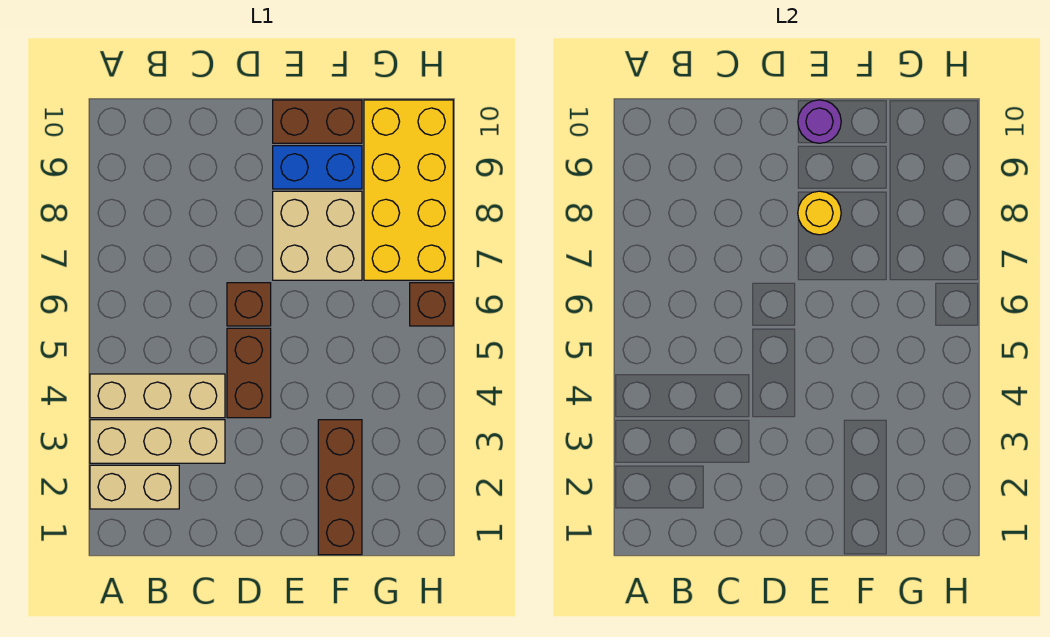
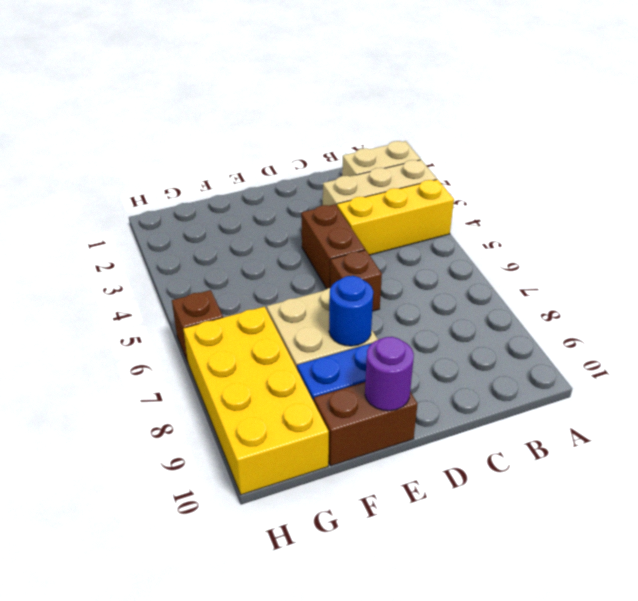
tan brick A4:C4 level 1 -> yellow brick A4:C4 level 1
yellow round brick E8 level 2 -> blue round brick E8 level 2
brown brick F1:F3 level 1 -> none

